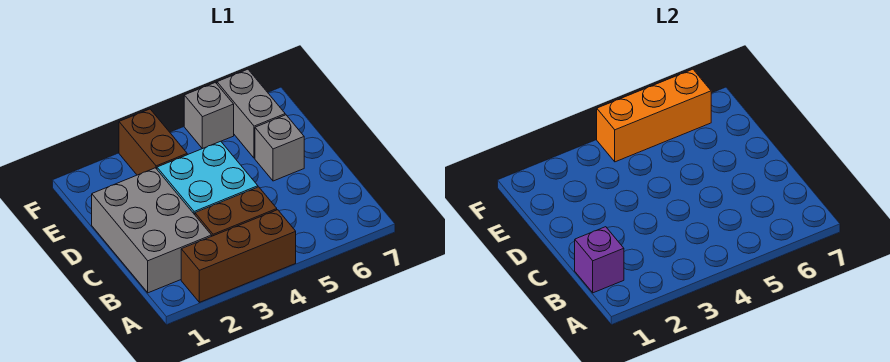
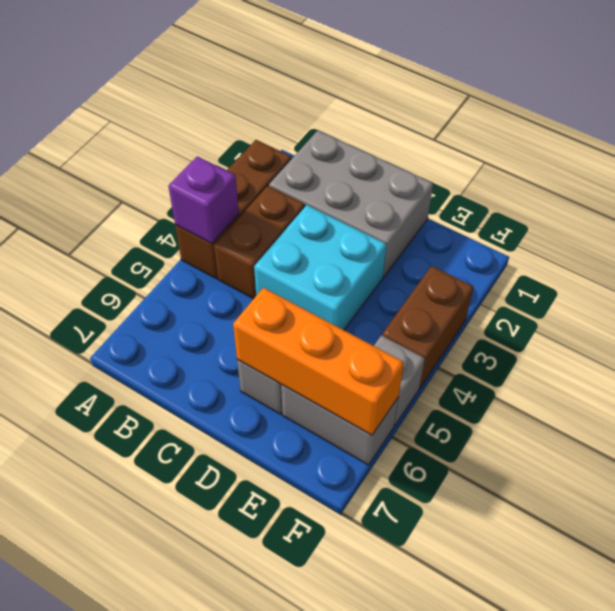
purple brick B1 level 2 -> purple brick A4 level 2
brown brick E3:F3 level 1 -> brown brick F3:F4 level 1
orange brick F4:F6 level 2 -> orange brick D6:F6 level 2

